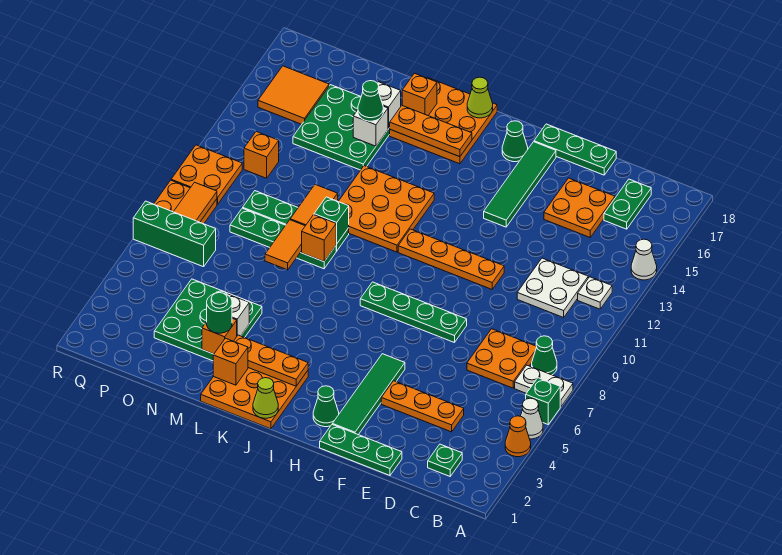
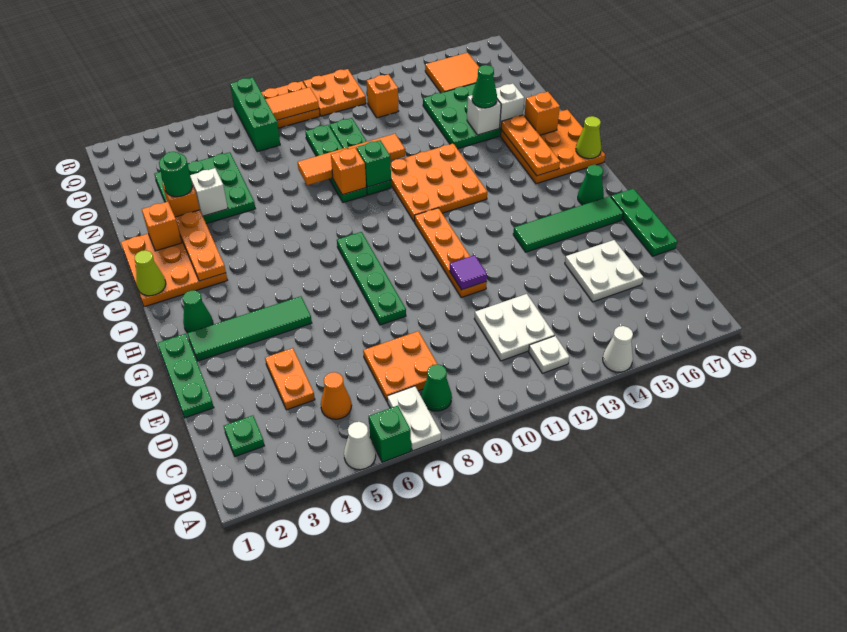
orange cone A4 level 1 -> orange cone C5 level 1
green plate C16:C17 level 1 -> none
orange plate D4:F4 level 1 -> orange plate D4:E4 level 1
orange plate D15:E16 level 1 -> white plate D15:E16 level 1
none -> purple tile F11 level 2

